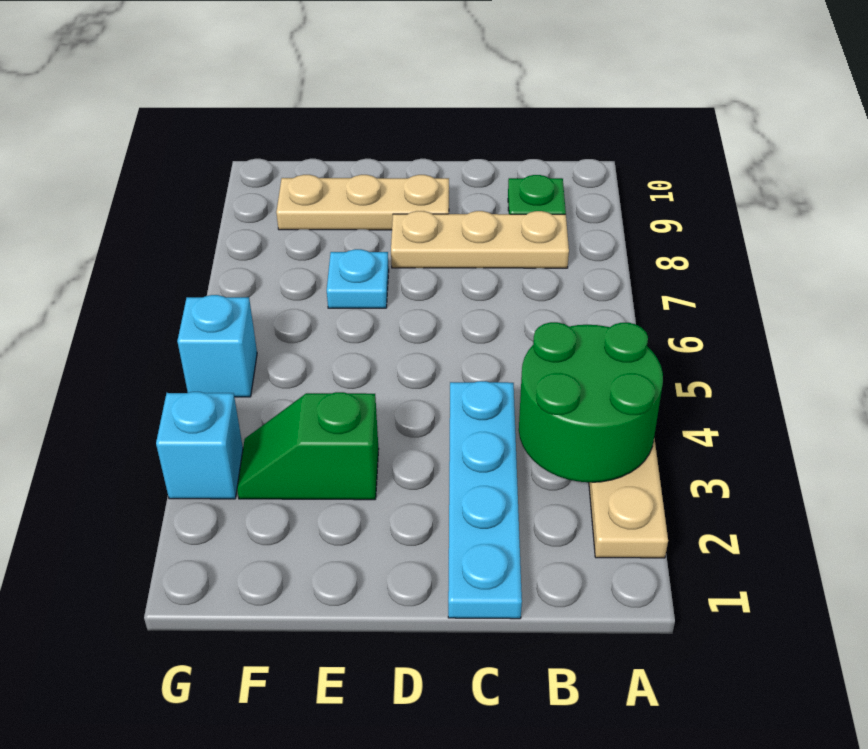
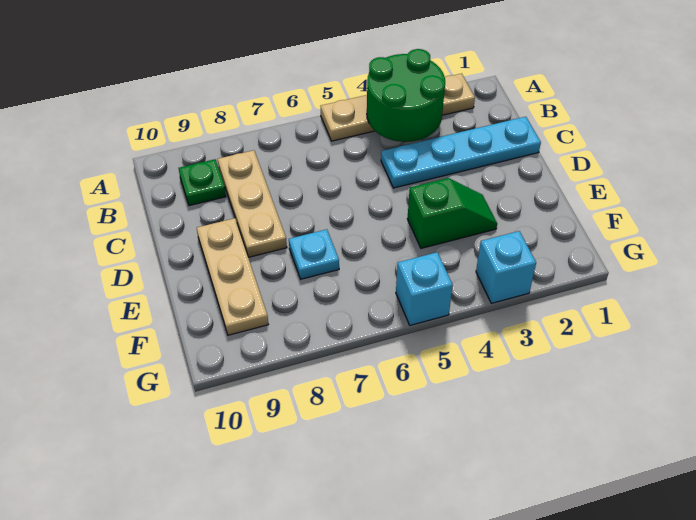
green slope E3:F3 level 1 top E -> green slope E3:E4 level 1 top 4

